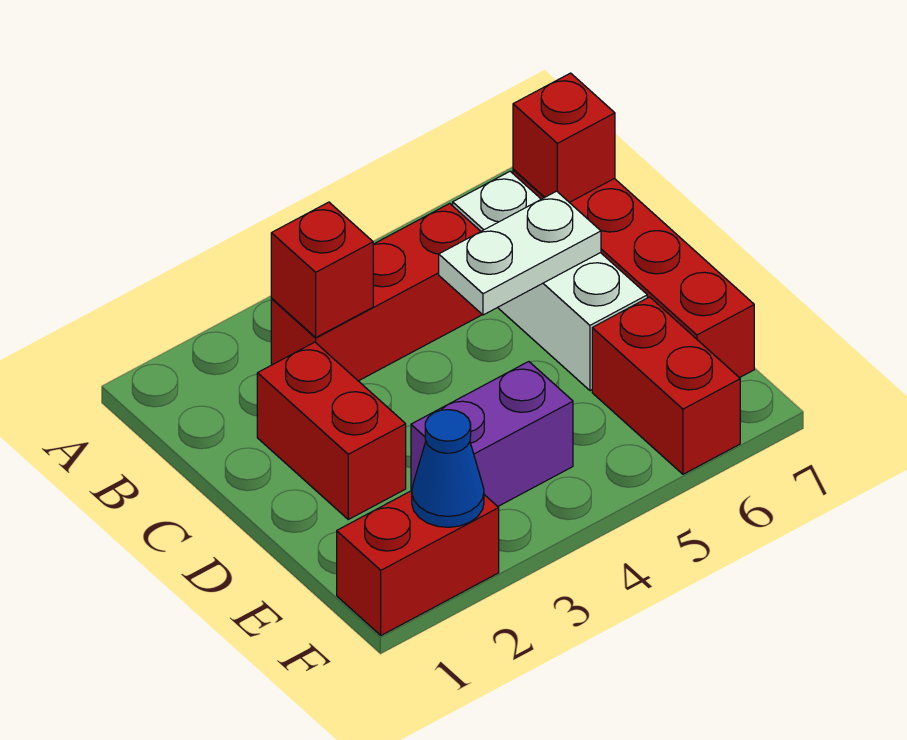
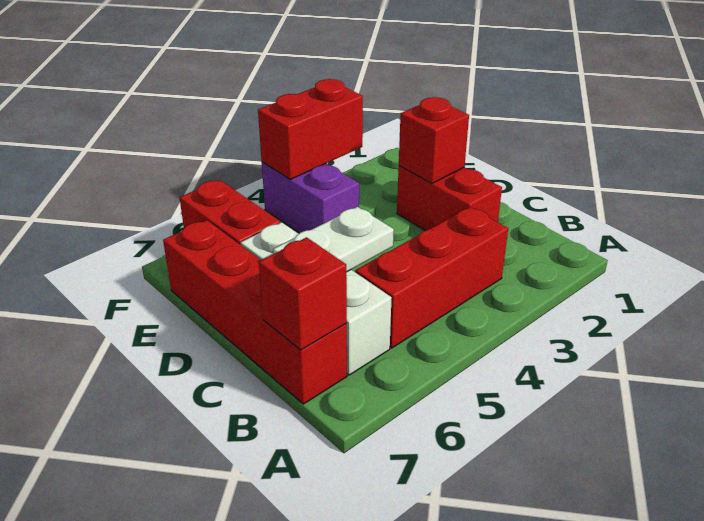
red brick B3 level 2 -> red brick D2 level 2
purple brick E3:E4 level 1 -> purple brick E4:F4 level 1
red brick F1:F2 level 1 -> red brick F3:F4 level 2
blue cone F2 level 2 -> none

